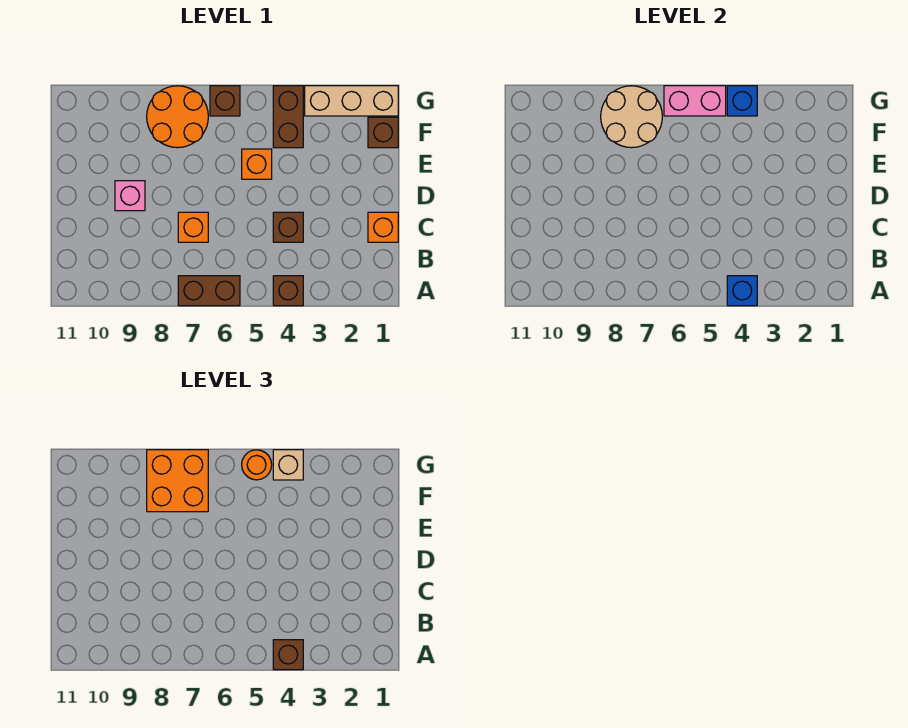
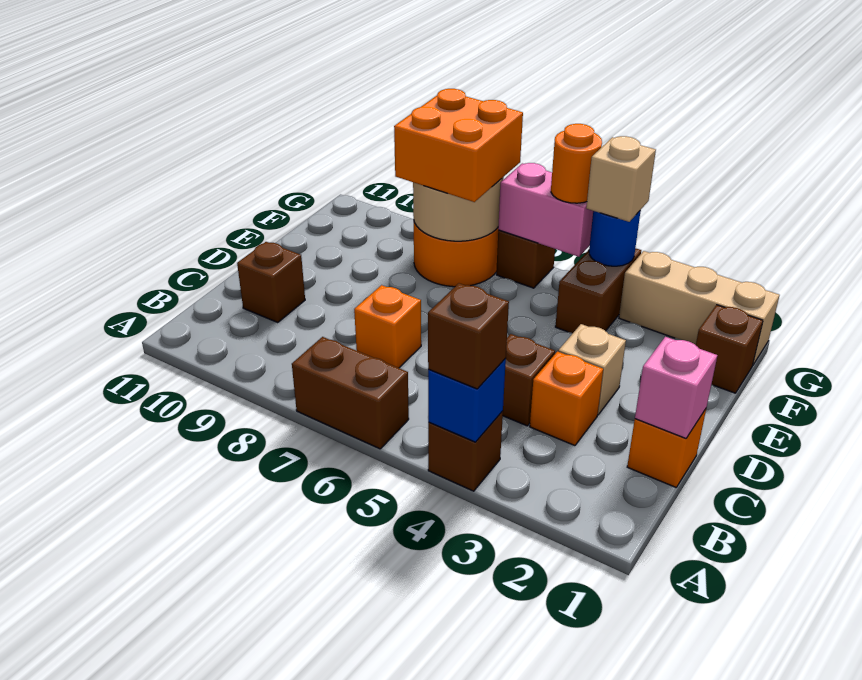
none -> brown brick C10 level 1
none -> tan brick D3 level 1
pink brick D9 level 1 -> pink brick C1 level 2
orange brick E5 level 1 -> orange brick C3 level 1
blue brick G4 level 2 -> blue round brick G4 level 2

